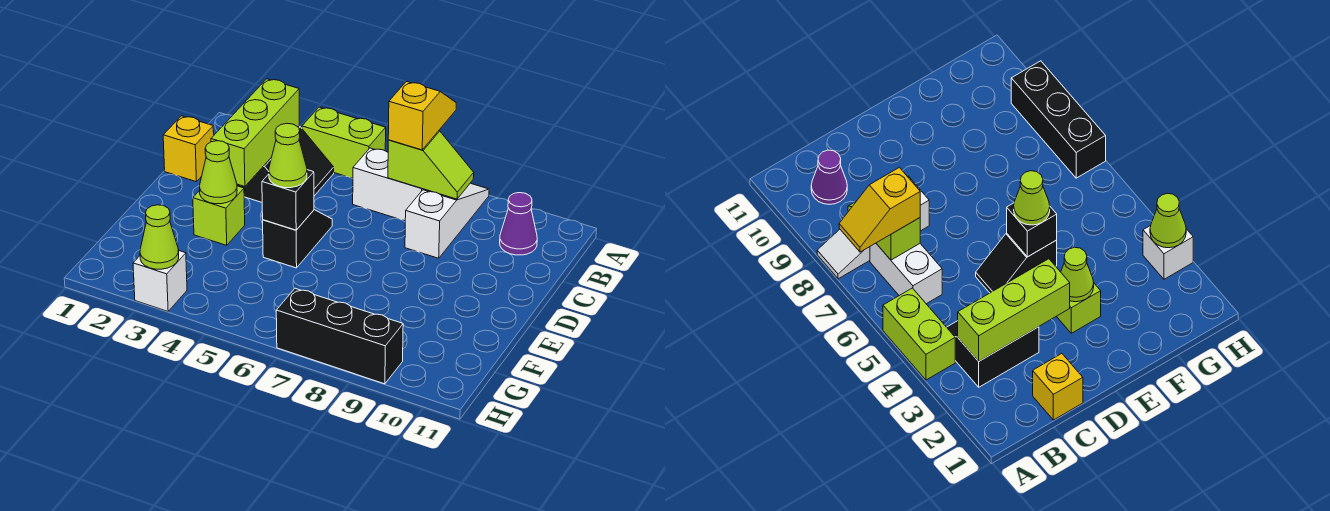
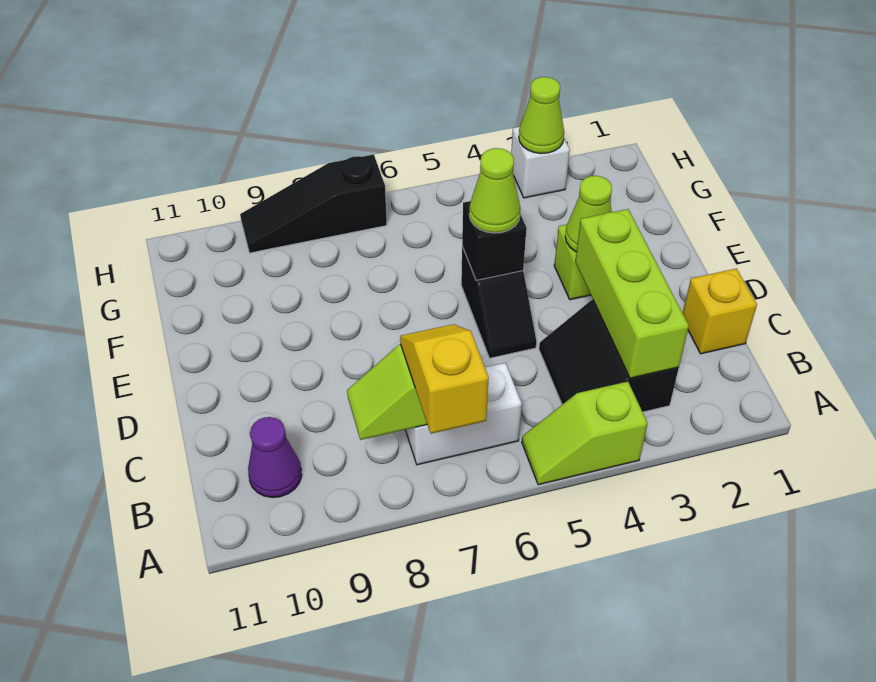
lime brick A4:A5 level 1 -> lime slope A4:A5 level 1 top 4
yellow slope A7:B7 level 3 top B -> yellow slope A7:B7 level 3 top A
white slope A8:C8 level 1 top C -> none
black brick H7:H9 level 1 -> black slope H7:H9 level 1 top 7

